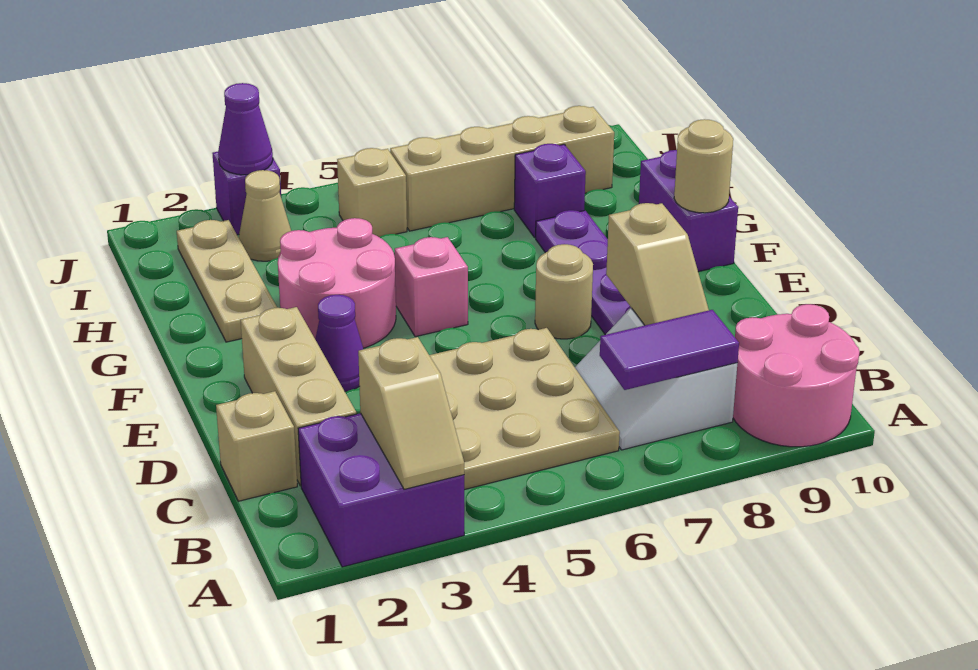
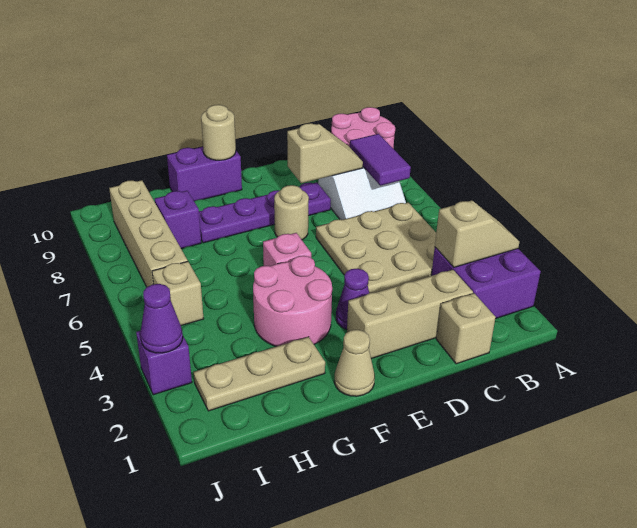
tan cone I3 level 1 -> tan cone F1 level 1

